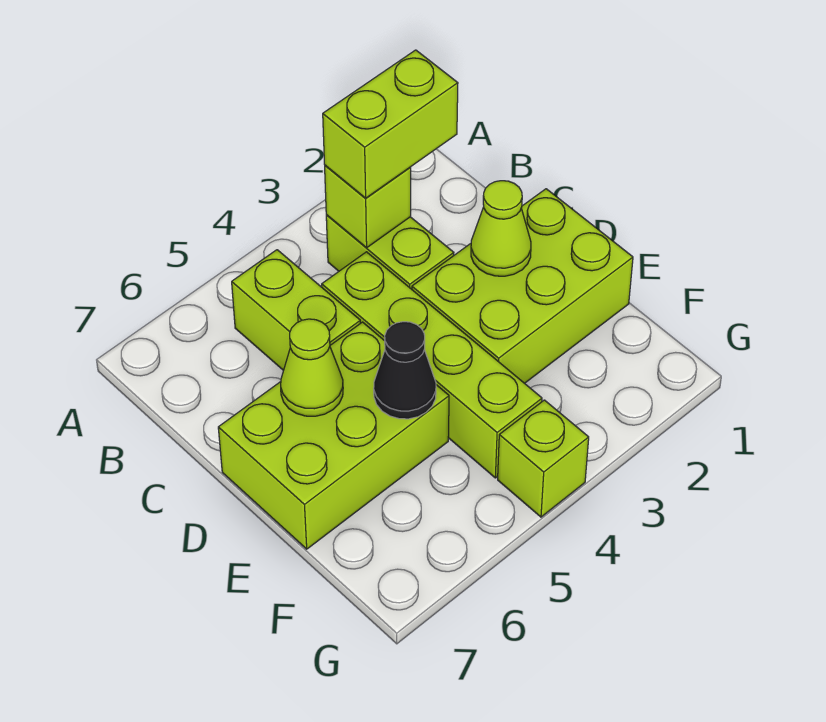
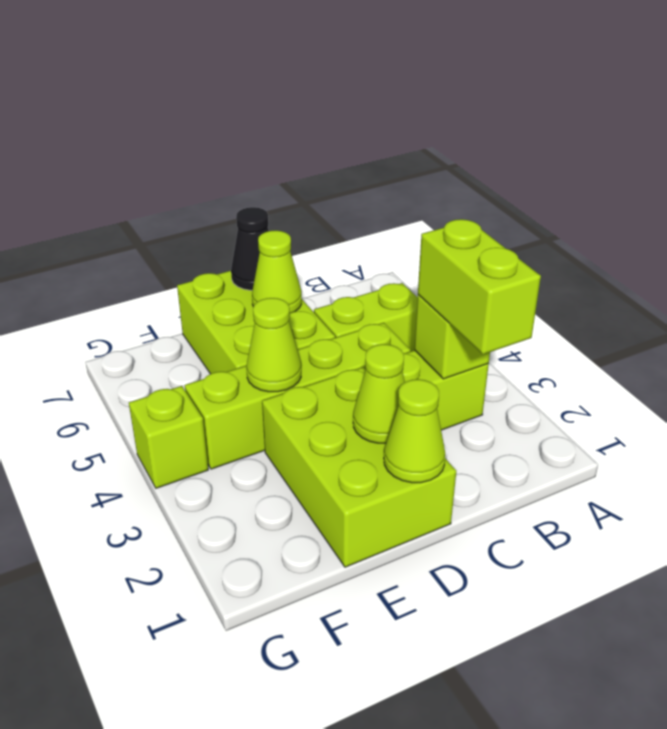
none -> lime cone D1 level 2
none -> lime cone E4 level 2
black cone E5 level 2 -> black cone D7 level 2

